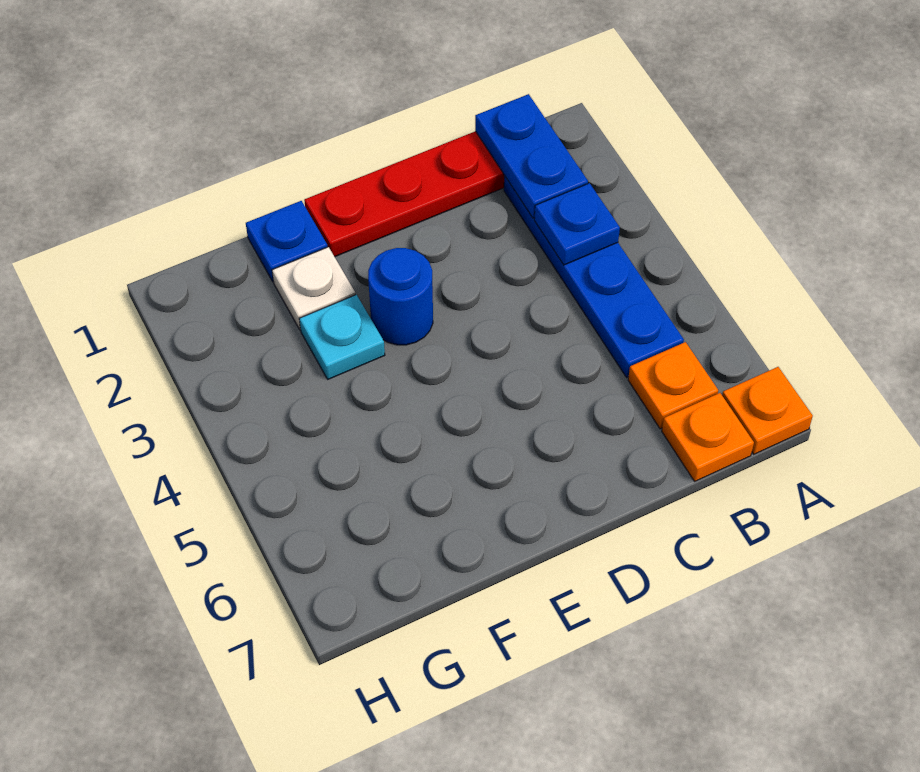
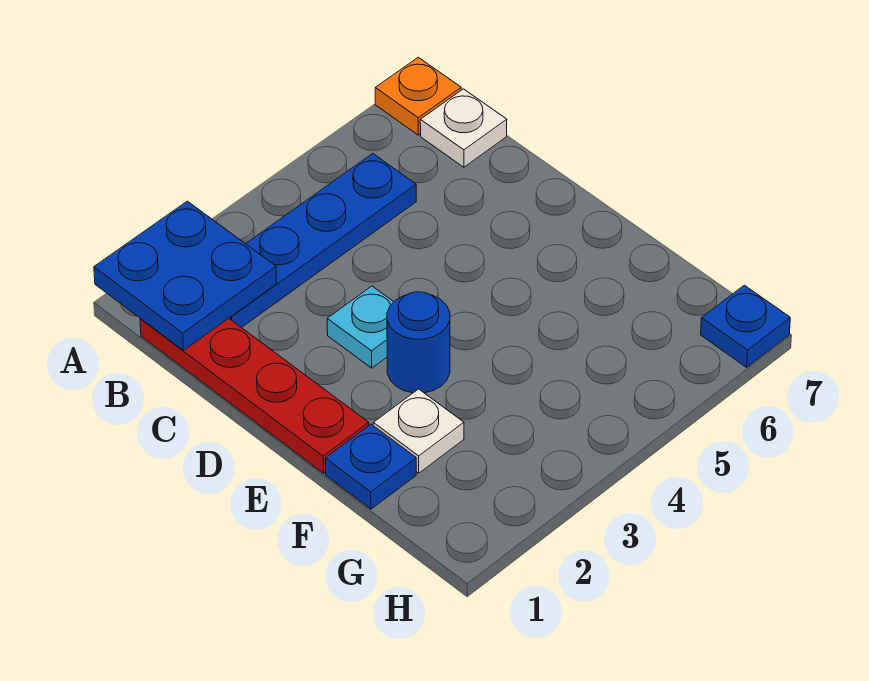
blue plate B1:B2 level 2 -> blue plate A1:B2 level 2
blue plate B3 level 2 -> blue plate H7 level 1
orange plate B6 level 1 -> none
orange plate B7 level 1 -> white plate B7 level 1
cyan plate F3 level 1 -> cyan plate D3 level 1

